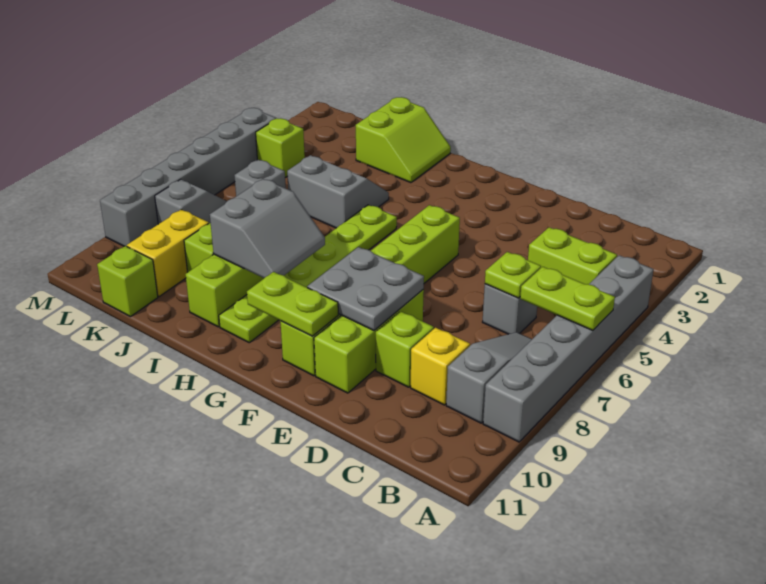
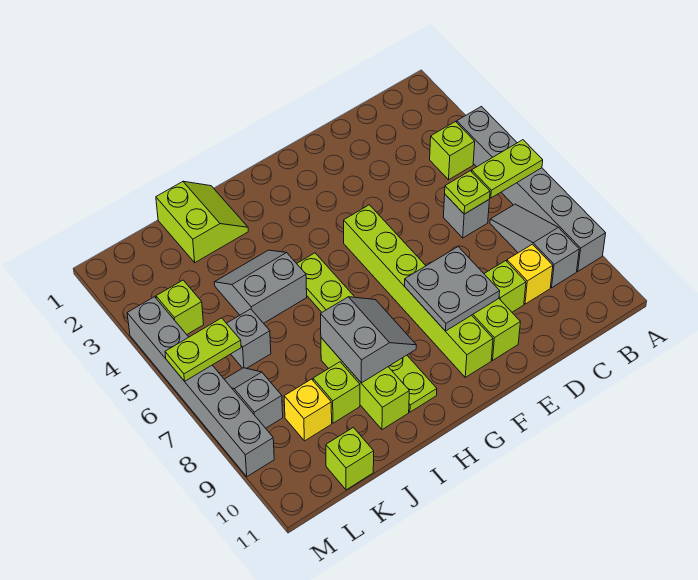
lime brick B4:C4 level 1 -> lime brick B4 level 1
lime plate F10:G10 level 2 -> lime plate L6:M6 level 2
yellow brick K9:K10 level 1 -> yellow brick K9 level 1

